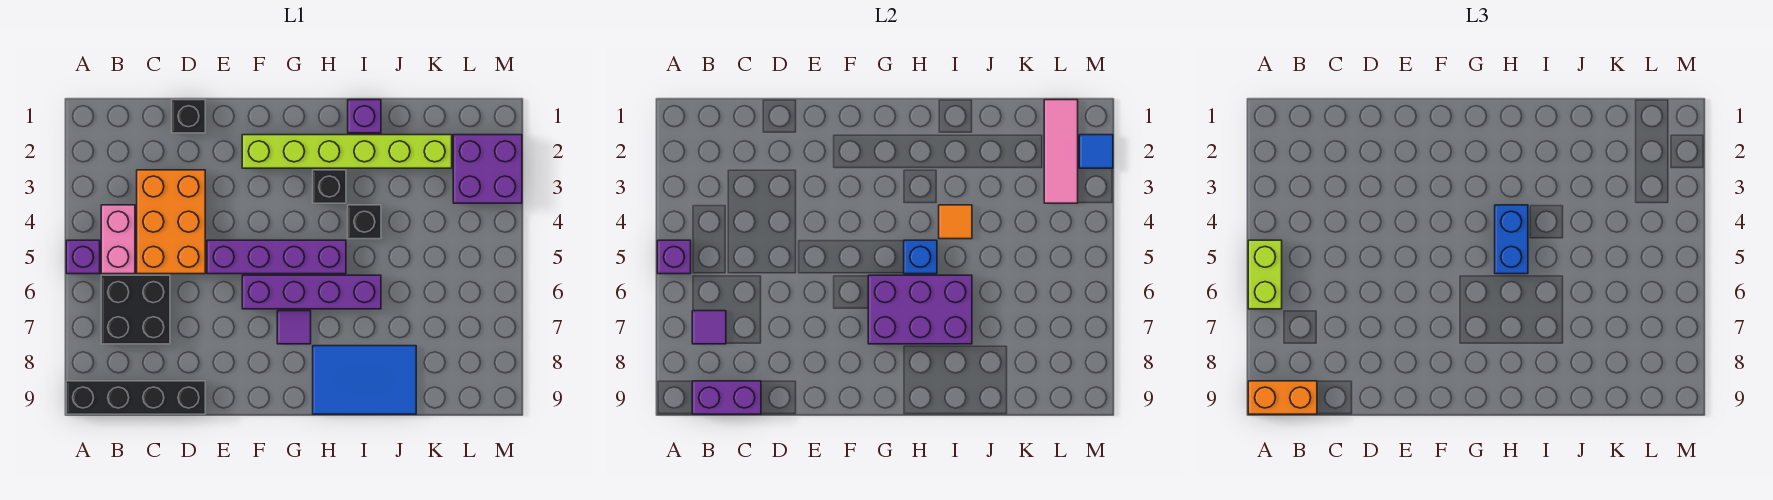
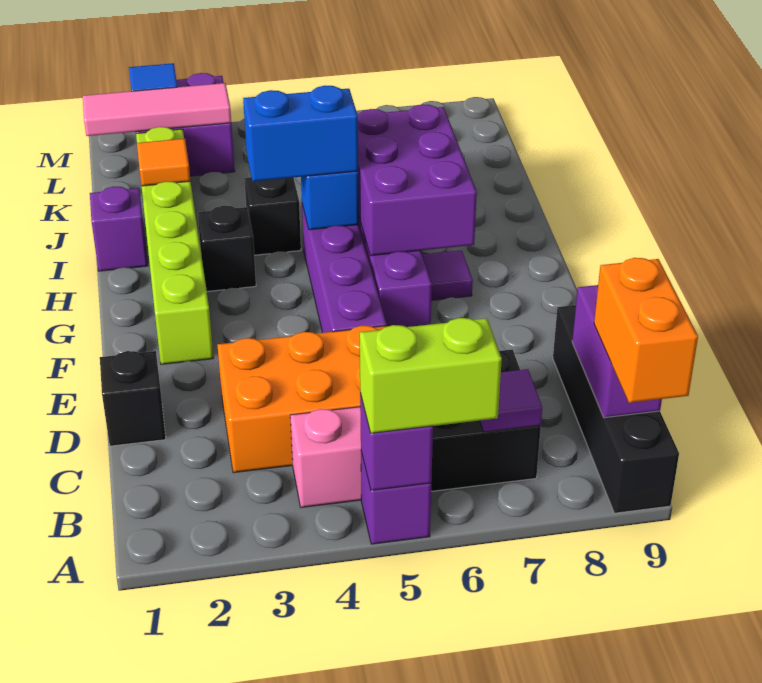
blue tile H8:J9 level 1 -> none
orange tile I4 level 2 -> orange tile J2 level 2

